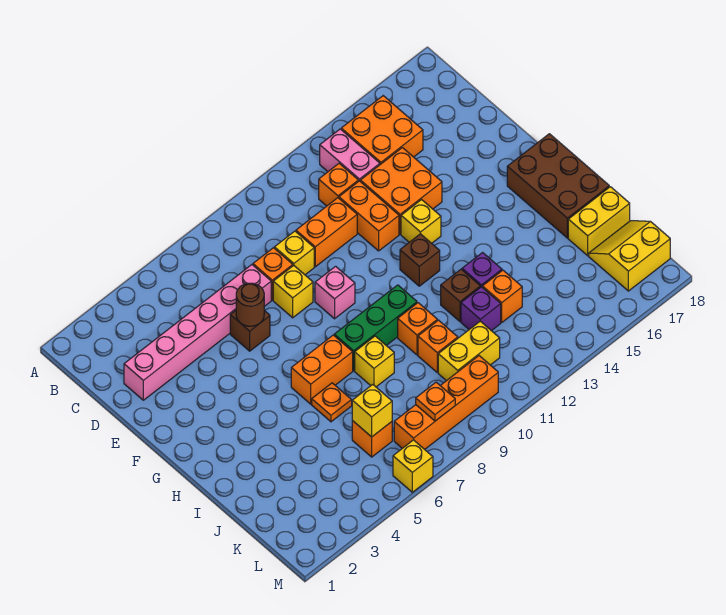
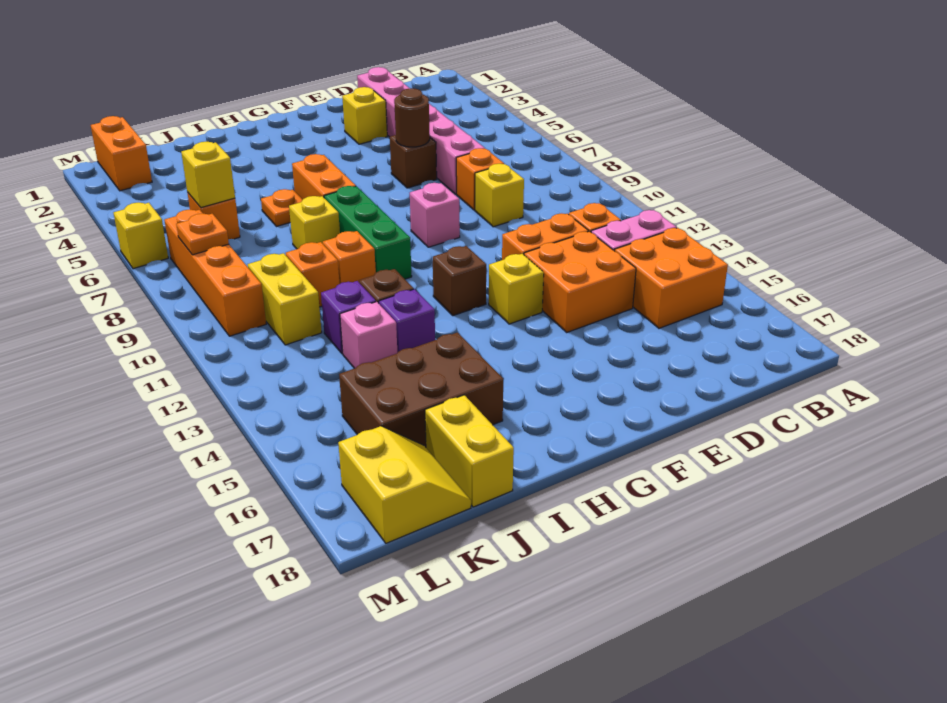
orange brick D10:D11 level 1 -> orange brick L1:L2 level 1
yellow brick E8 level 1 -> yellow brick E3 level 1
brown brick G17:I18 level 1 -> brown brick I15:K16 level 1
orange brick J13 level 1 -> pink brick J13 level 1

